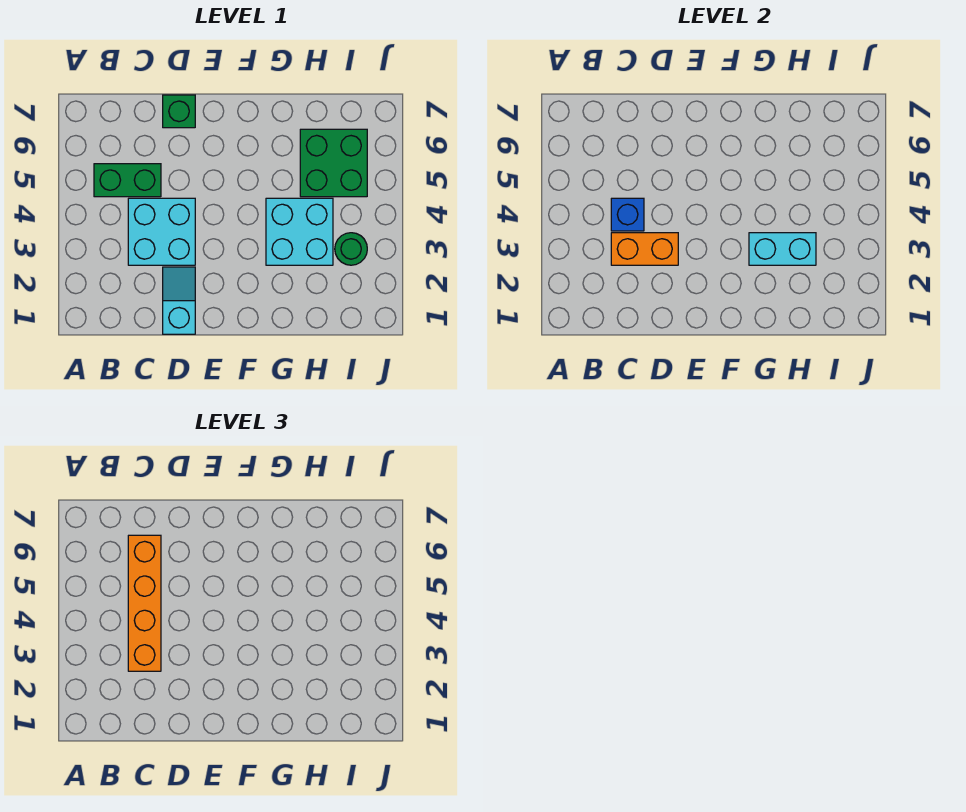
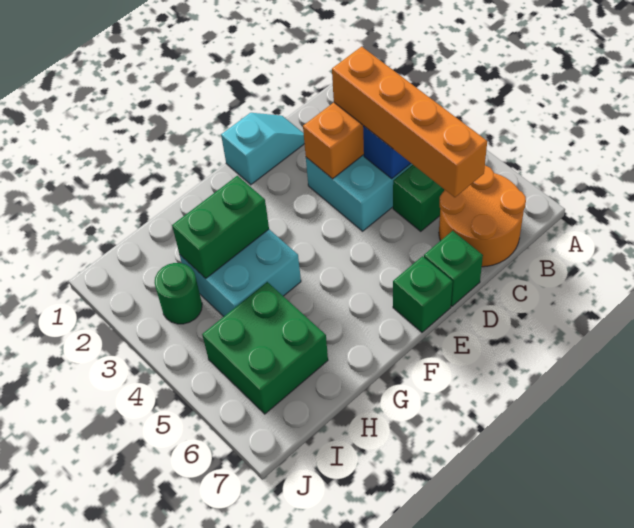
none -> orange round brick B6:C7 level 1
cyan slope D1:D2 level 1 top 1 -> cyan slope D1:E1 level 1 top E
none -> green brick E7 level 1
cyan brick G3:H3 level 2 -> green brick G3:H3 level 2

